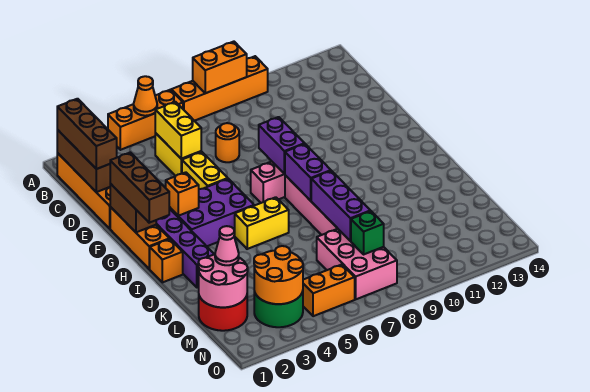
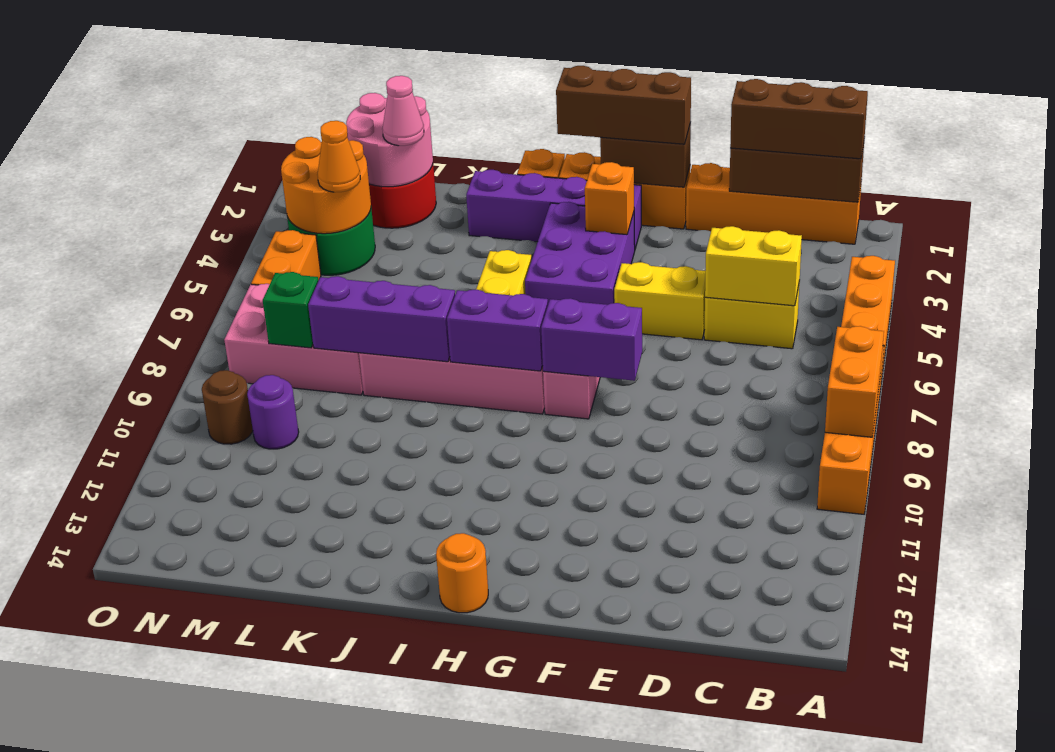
orange cone A5 level 2 -> orange cone M4 level 3
orange round brick D7 level 1 -> orange round brick H14 level 1
none -> purple round brick M10 level 1
none -> brown round brick N10 level 1

